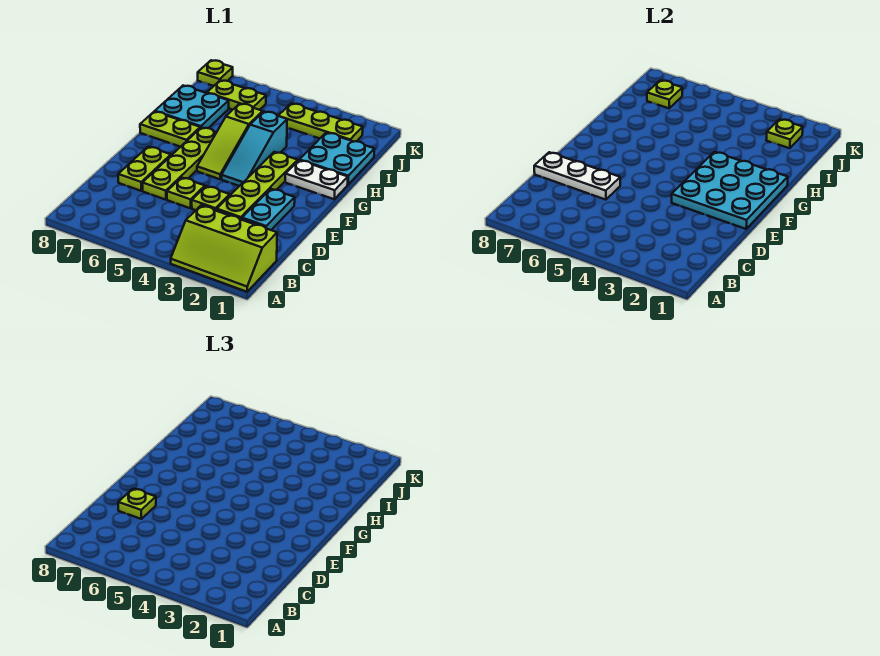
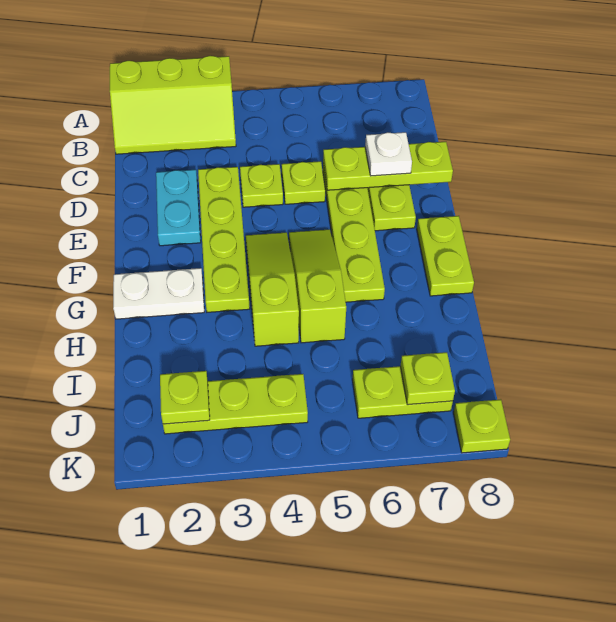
lime slope A1:B3 level 1 top B -> lime slope A1:B3 level 1 top A
white plate D6:D8 level 2 -> lime plate D6:D8 level 2
lime plate D7 level 3 -> white plate D7 level 3
cyan plate E1:G3 level 2 -> none
cyan slope F4:H4 level 1 top H -> lime slope F4:H4 level 1 top H
lime plate G7:G8 level 1 -> lime plate F8:G8 level 1
cyan plate H1:I2 level 1 -> none
cyan plate H7:I8 level 1 -> none

